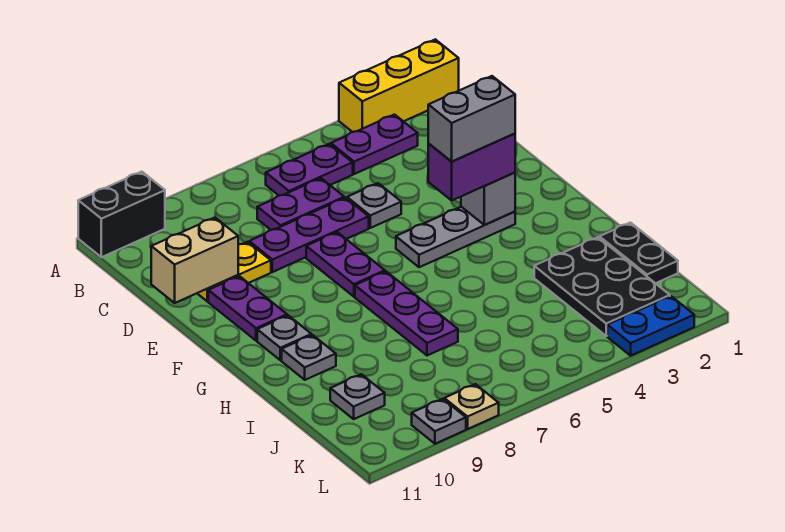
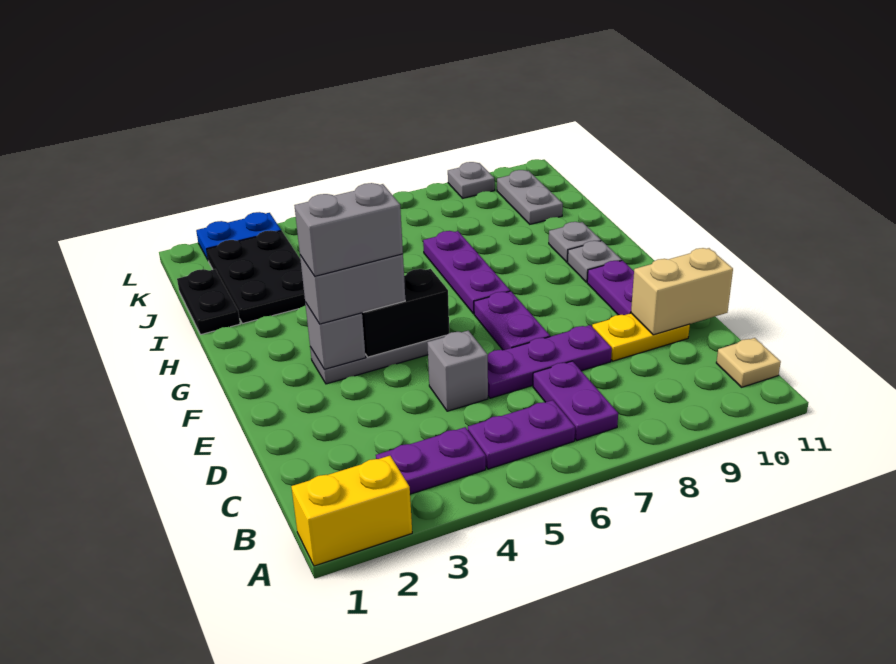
yellow brick A1:A3 level 1 -> yellow brick A1:A2 level 1
black brick A10:A11 level 1 -> black brick F4:F5 level 2
purple plate C6:C7 level 1 -> purple plate B7:C7 level 1
grey plate D5 level 1 -> grey brick D5 level 1
purple brick F3:F4 level 3 -> grey brick F3:F4 level 3
grey plate J10 level 1 -> grey plate J10:K10 level 1
tan plate L8 level 1 -> tan plate B11 level 1

